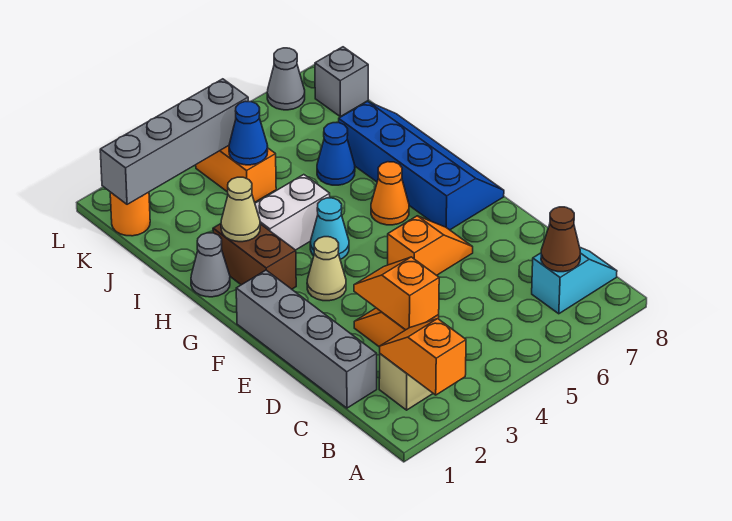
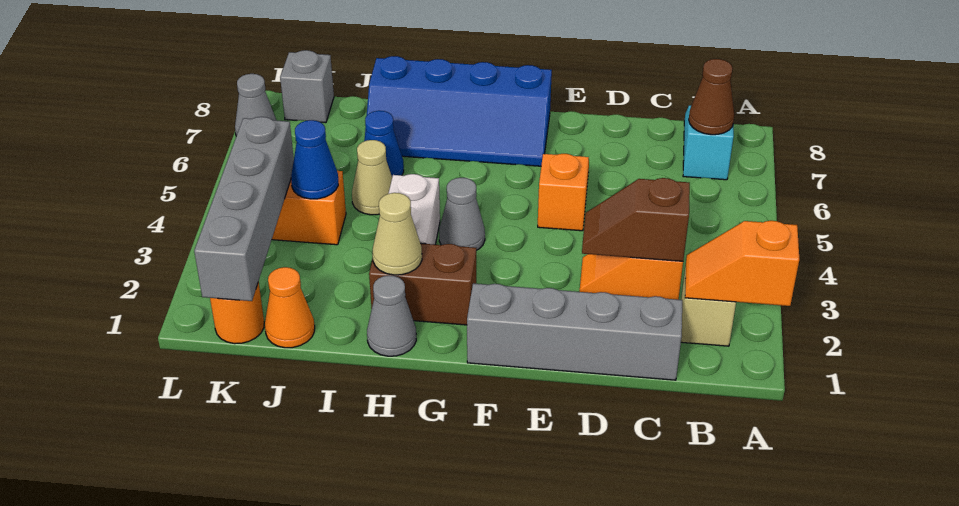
orange slope C3:D3 level 2 top C -> brown slope C3:D3 level 2 top C
tan cone F3 level 1 -> tan cone I5 level 1
blue slope F7:I8 level 1 top 7 -> blue slope F7:I8 level 1 top 8
cyan cone G4 level 1 -> grey cone G4 level 1
orange cone G6 level 1 -> orange cone J1 level 1

